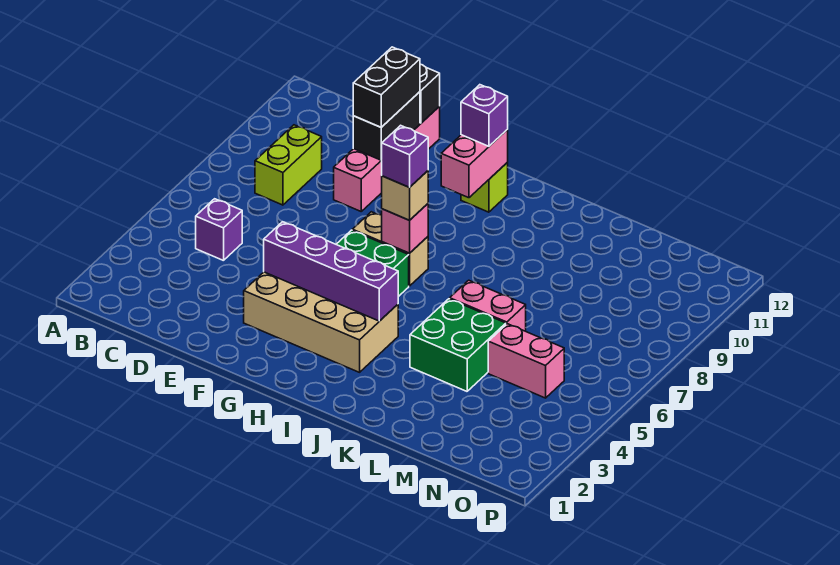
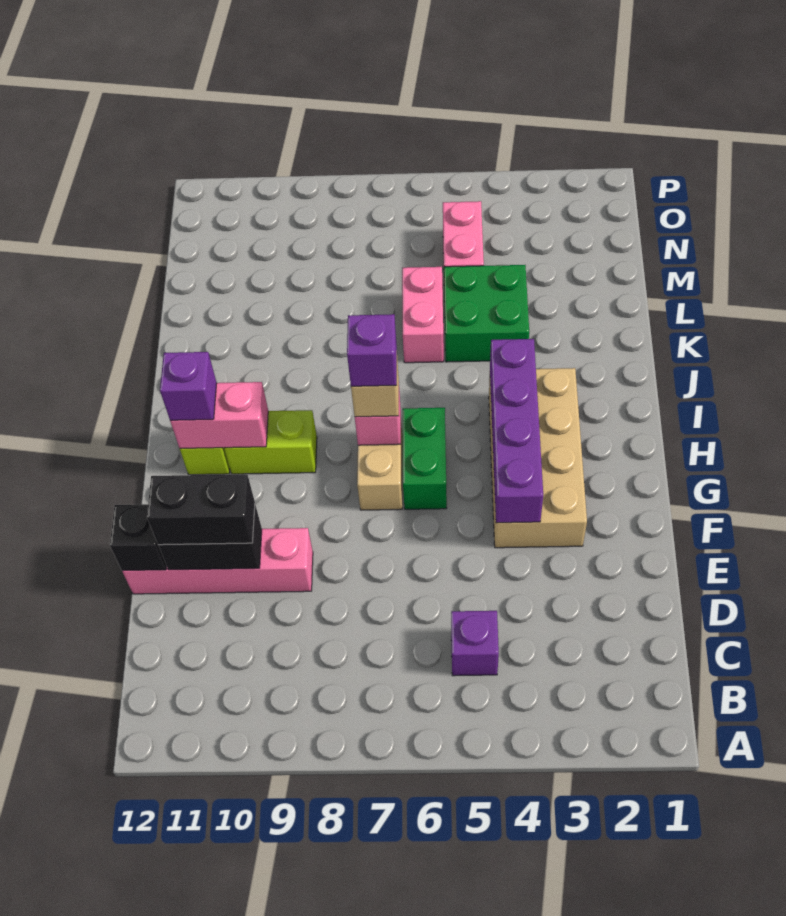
lime brick C8:C9 level 1 -> lime brick H9:H10 level 1

